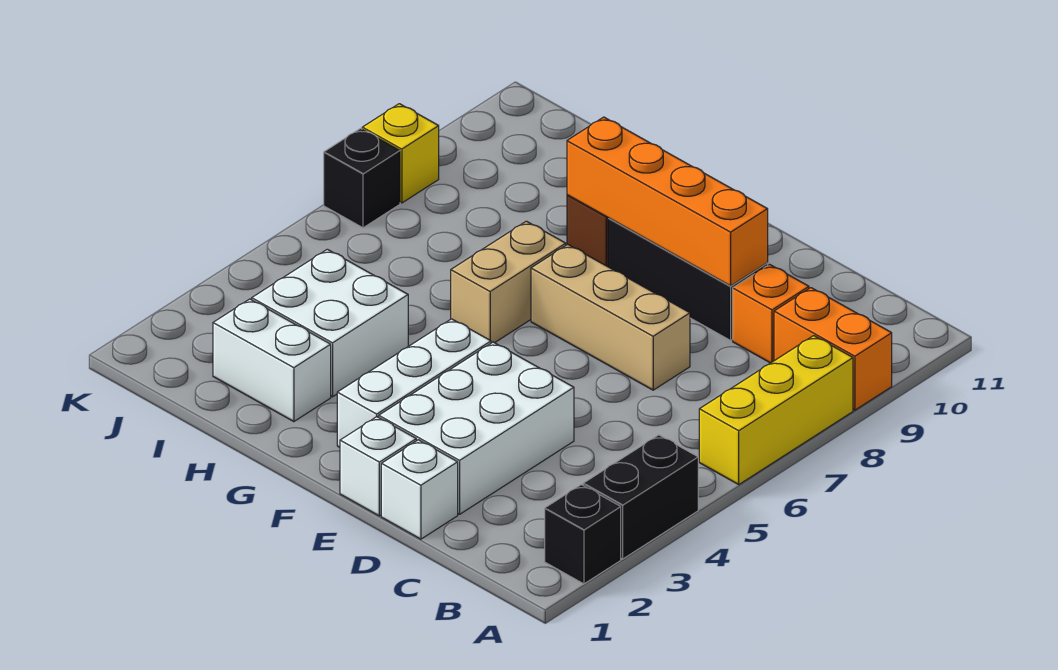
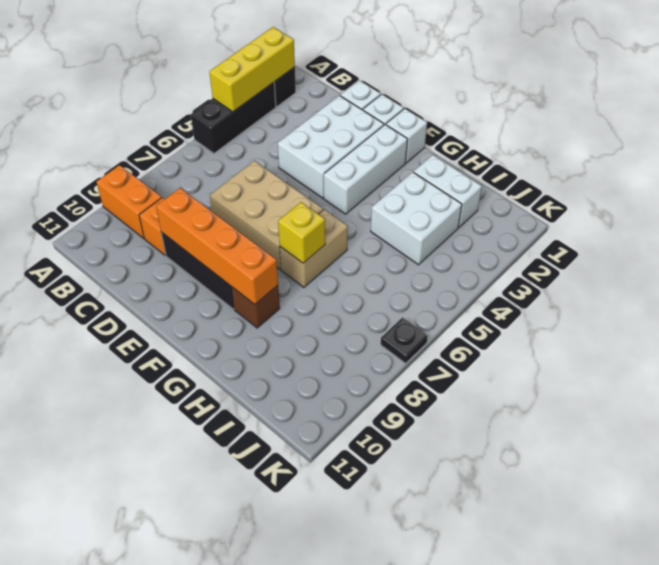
black brick A3:A4 level 1 -> black brick A3:A5 level 1
yellow brick A6:A8 level 1 -> yellow brick A2:A4 level 2
tan brick D7:F7 level 1 -> tan brick D6:F7 level 1
none -> white brick F1 level 1
black brick K7 level 1 -> black plate K7 level 1
yellow brick K8 level 1 -> yellow brick G7 level 2

